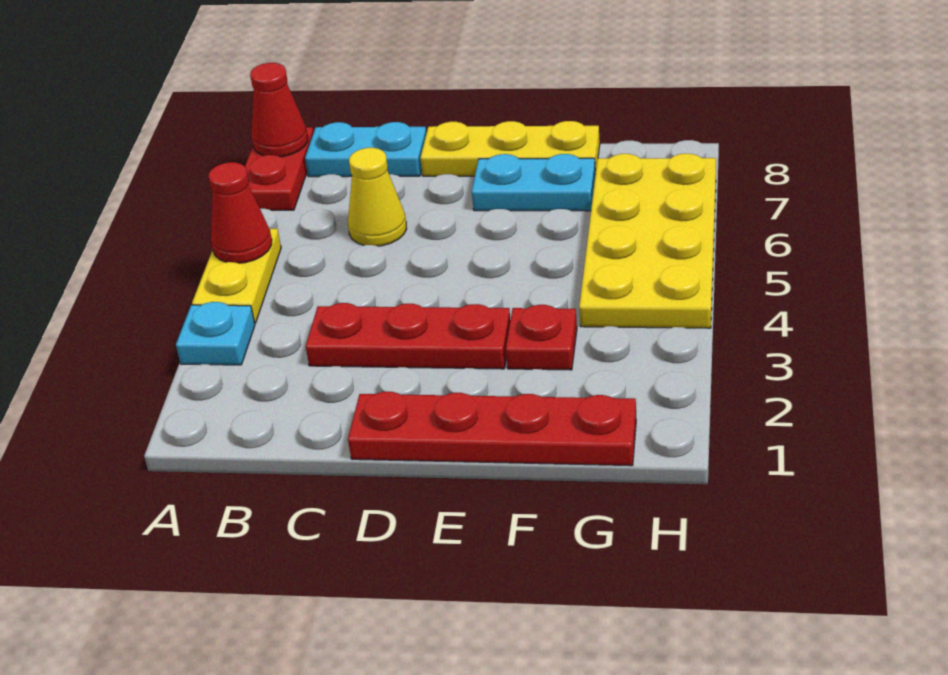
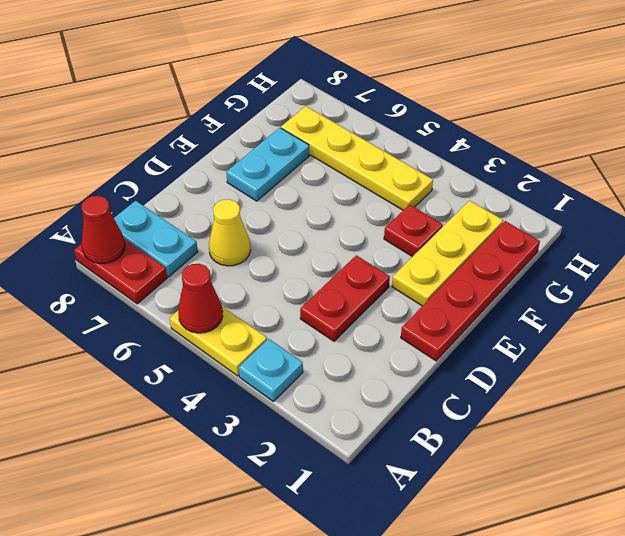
cyan plate B8:C8 level 1 -> cyan plate B7:B8 level 1
red plate C3:E3 level 1 -> red plate C3:D3 level 1
yellow plate D8:F8 level 1 -> yellow plate E2:G2 level 1
yellow plate G4:H7 level 1 -> yellow plate G4:G7 level 1

